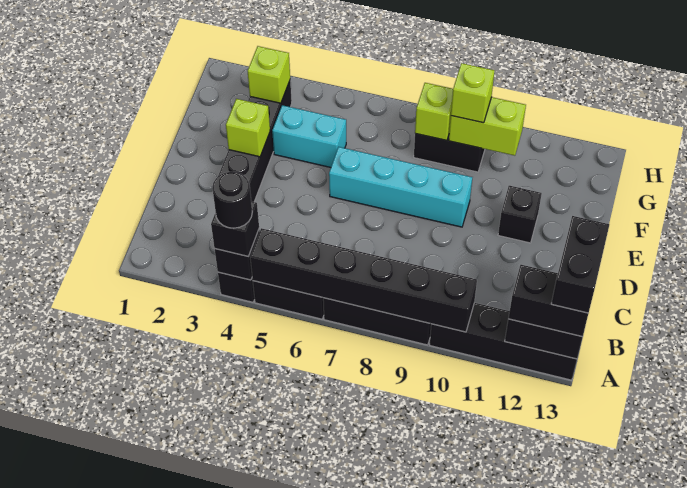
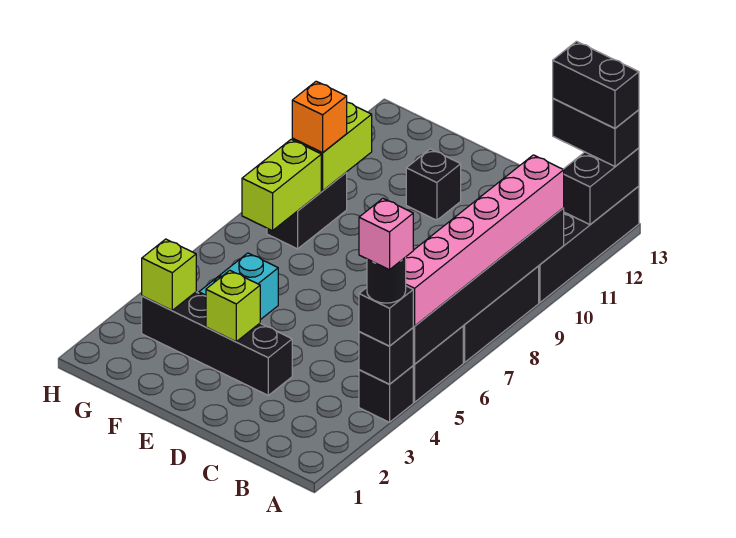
none -> pink brick A4 level 5
none -> pink brick A5:A10 level 3
black brick A12:A13 level 3 -> black brick A13:B13 level 3
cyan brick E6:E9 level 1 -> none
lime brick G8 level 2 -> lime brick G7:G8 level 2
lime brick G9 level 3 -> orange brick G9 level 3

